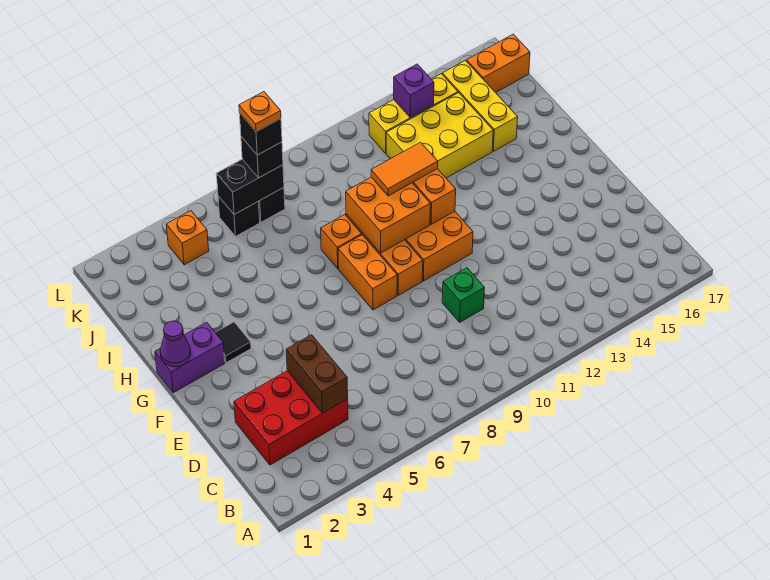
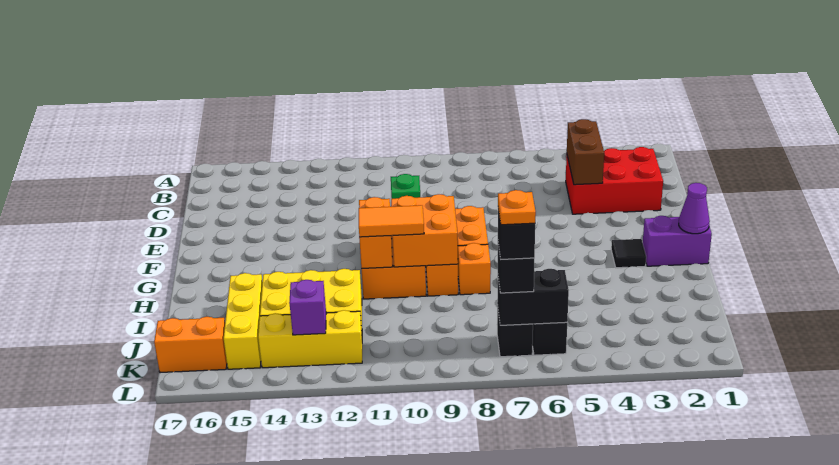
orange brick K4 level 1 -> none

